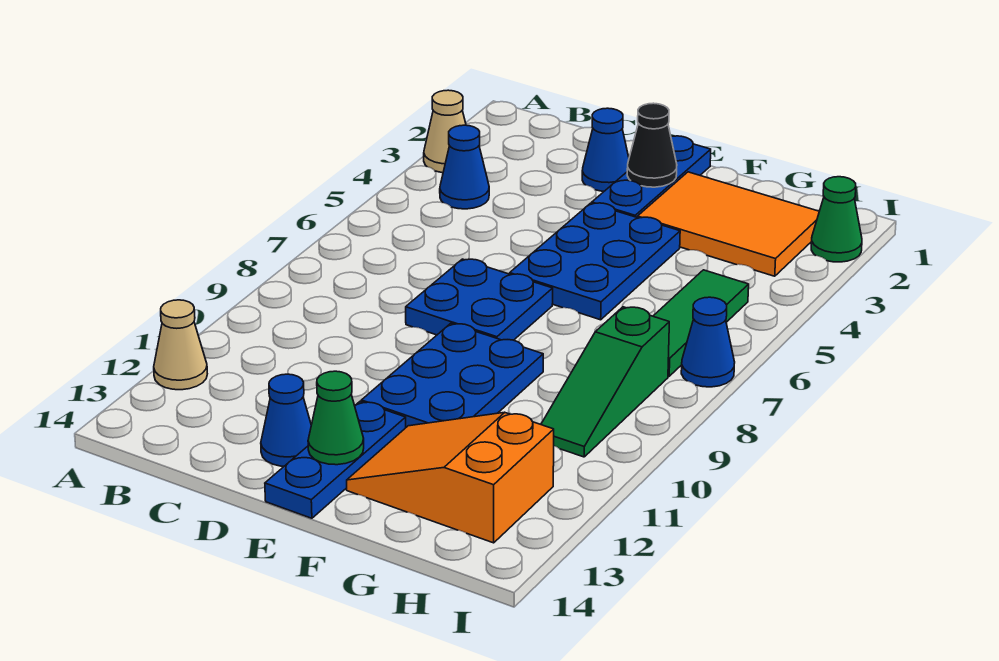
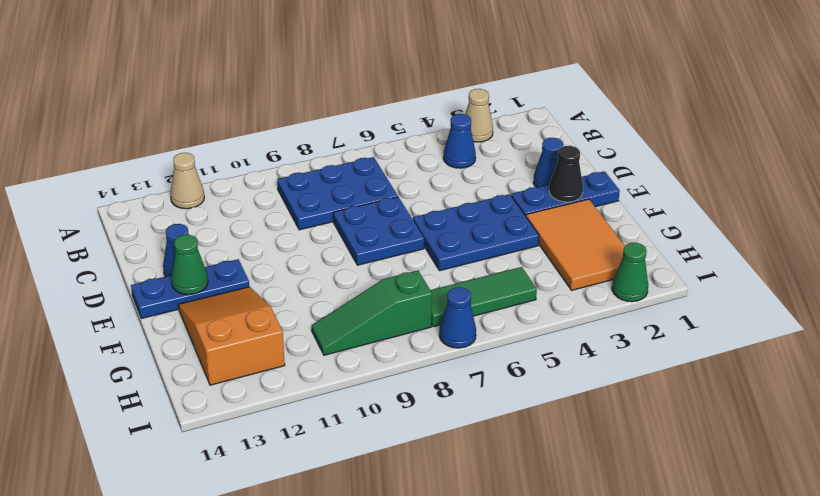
blue plate E9:F11 level 1 -> blue plate B7:C9 level 1

